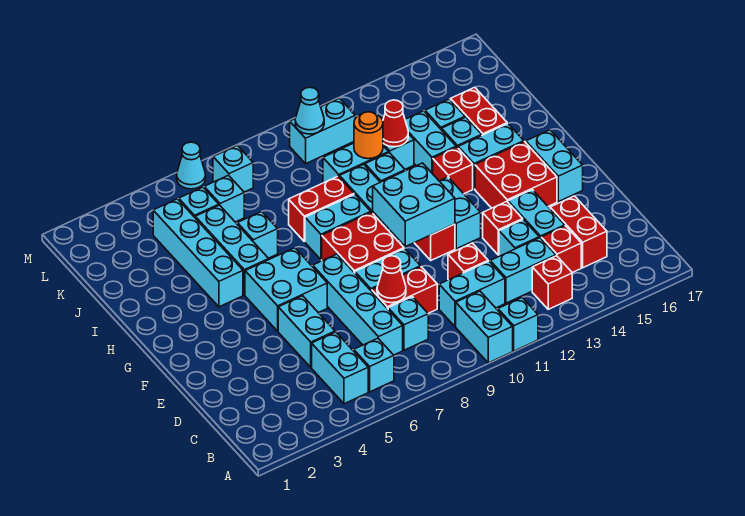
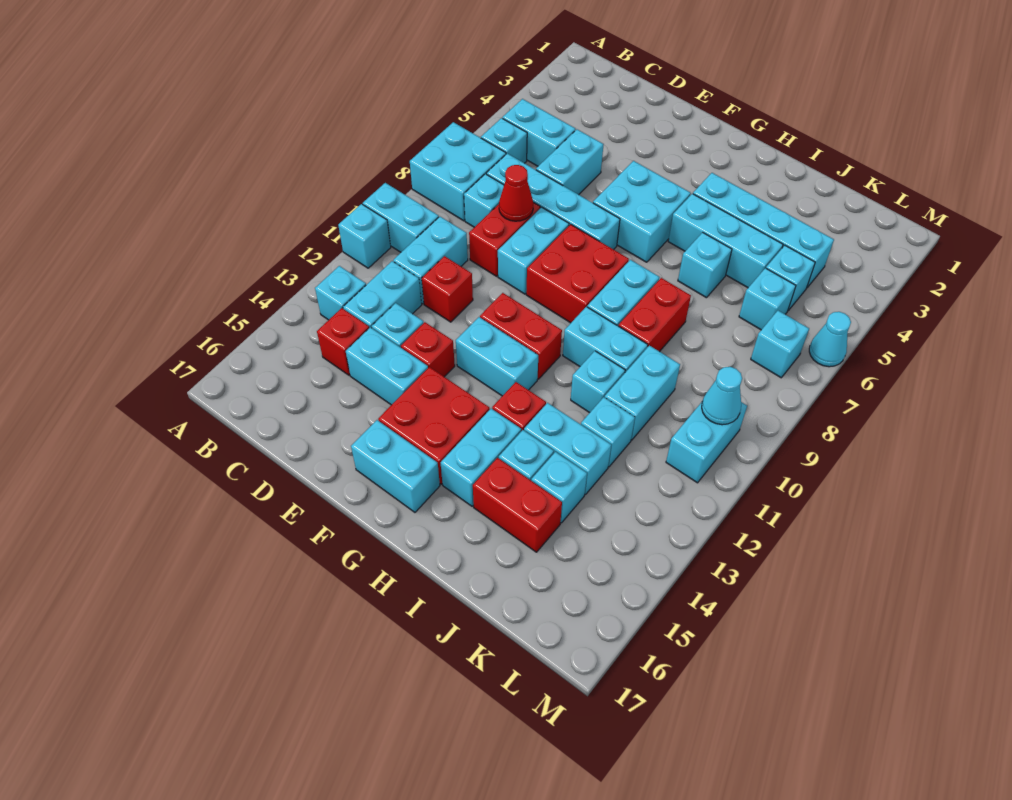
red brick B13 level 1 -> cyan brick B13 level 1
red brick C15:D15 level 1 -> none
cyan brick D5:E5 level 1 -> cyan brick D5:D6 level 1
cyan brick F10:G11 level 2 -> cyan brick A7:B8 level 1
orange round brick J11 level 2 -> none
red cone J12 level 2 -> none

